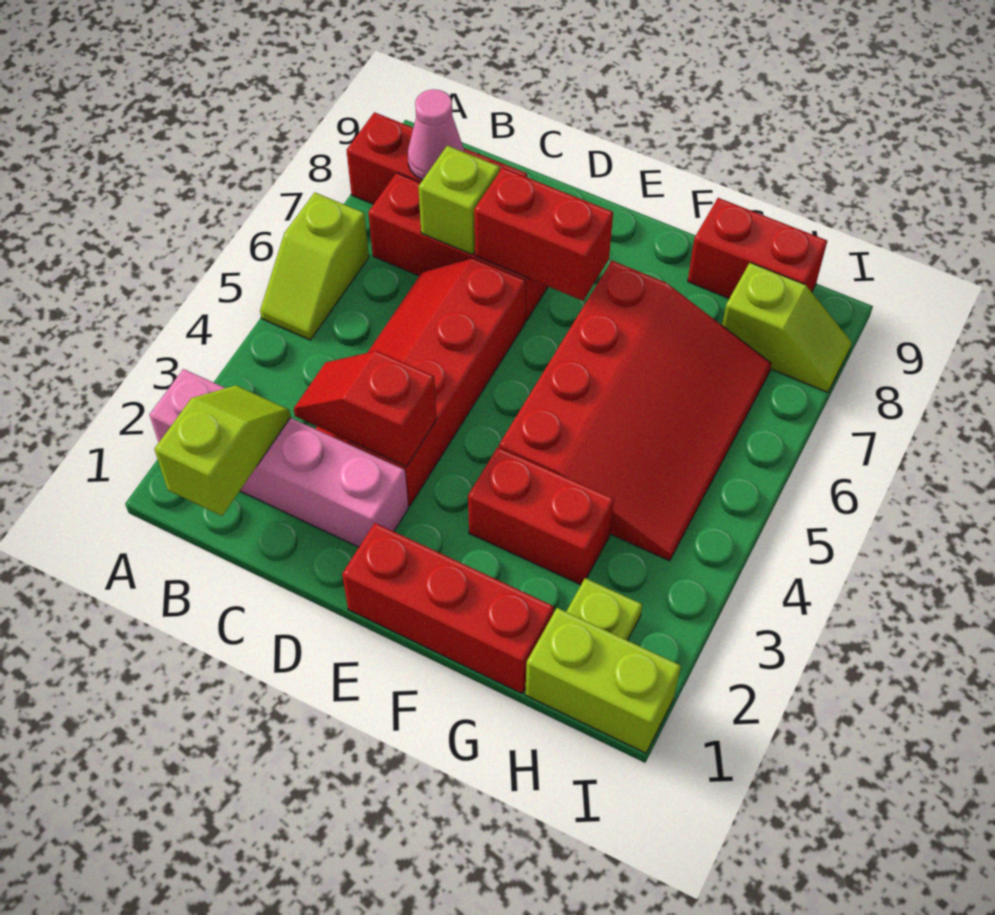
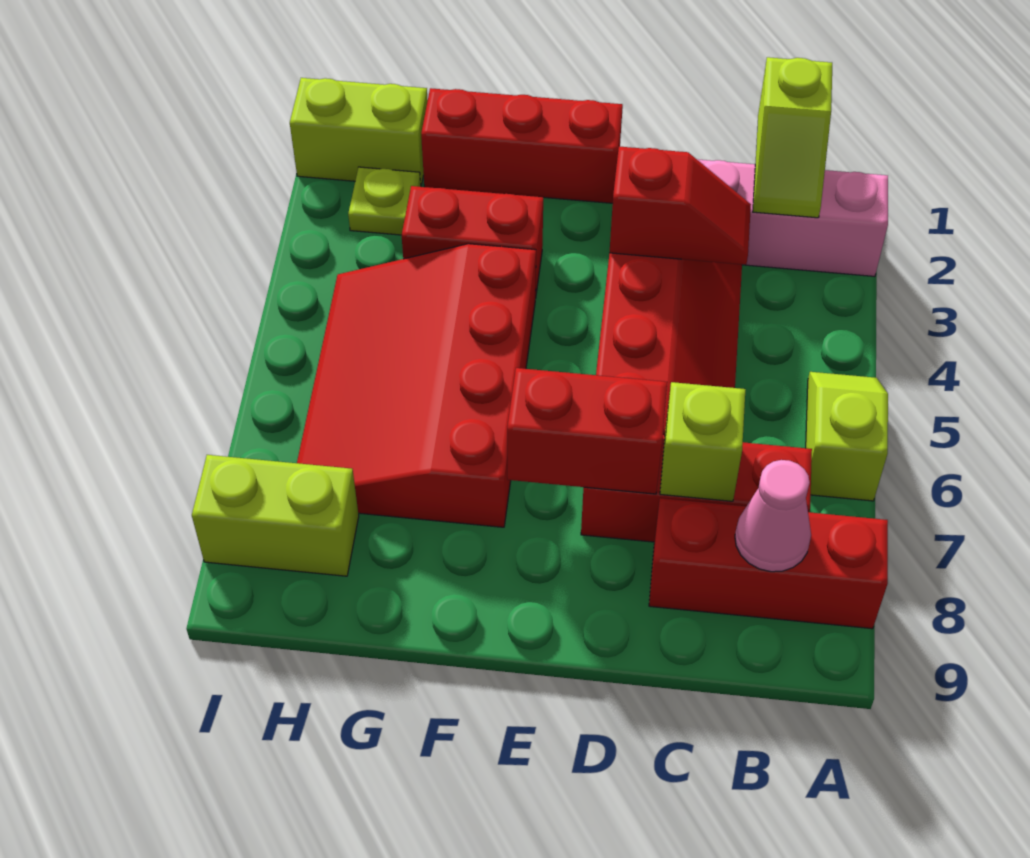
red brick G9:H9 level 1 -> none
lime slope H8:I8 level 1 top H -> lime brick H8:I8 level 1

